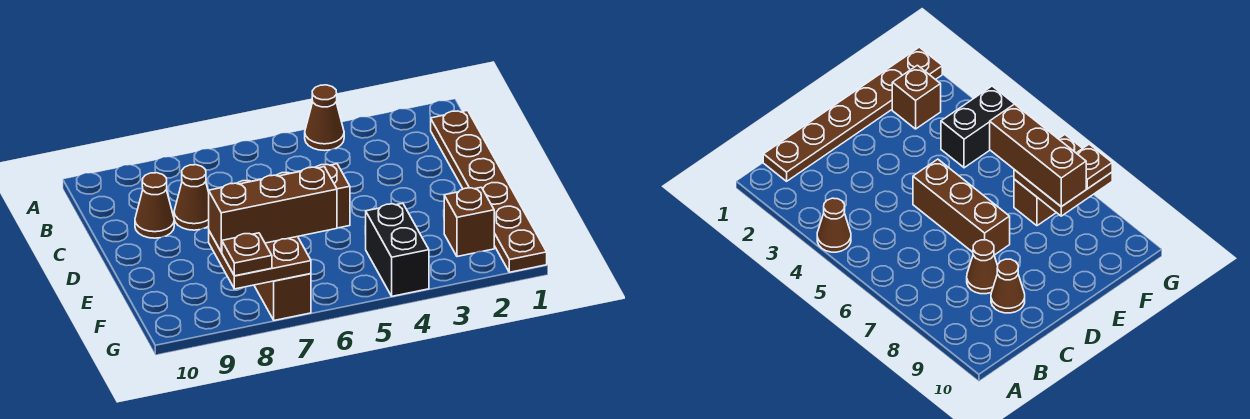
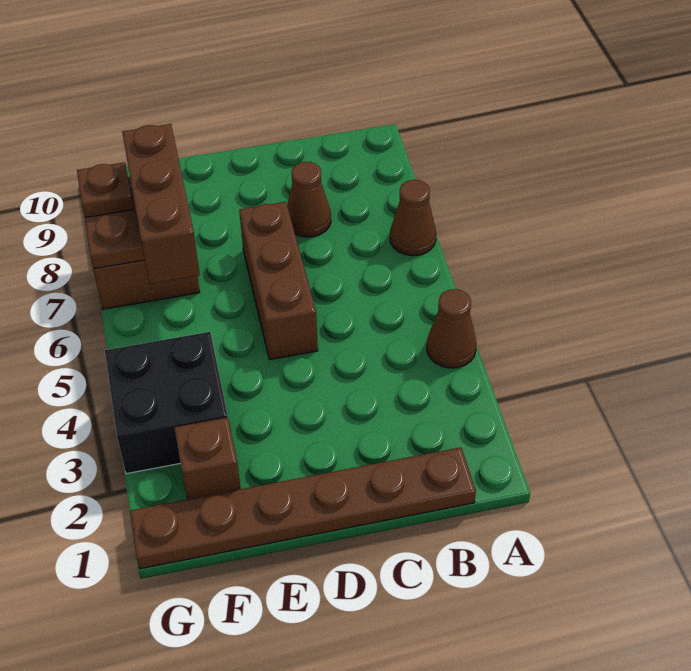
brown cone C9 level 1 -> brown cone A7 level 1
black brick F4:G4 level 1 -> black brick F3:G4 level 1

